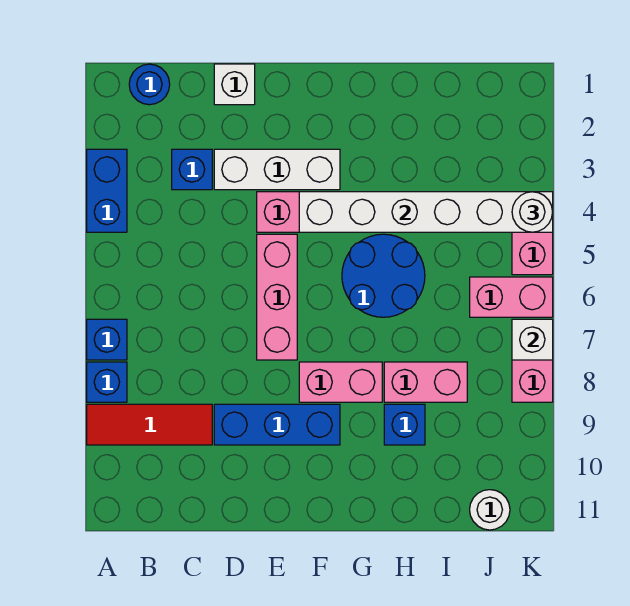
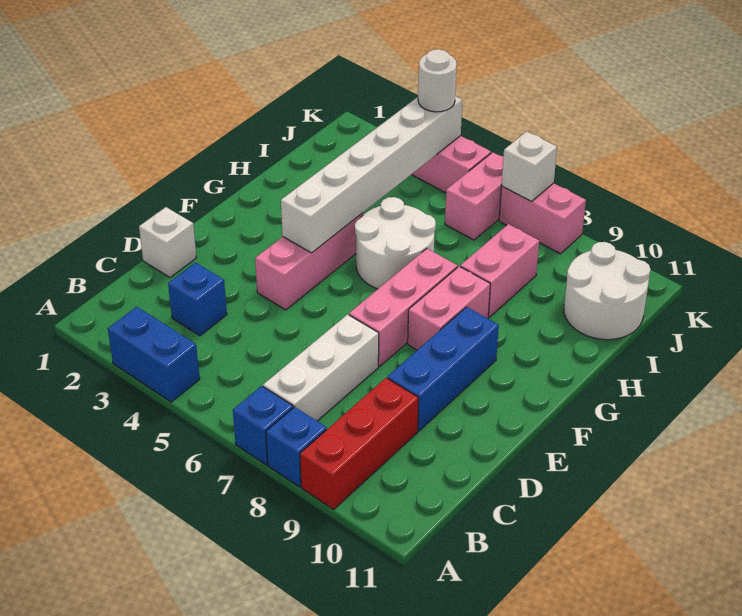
red tile A9:C9 level 1 -> red brick A9:C9 level 1
blue round brick B1 level 1 -> none
white brick D3:F3 level 1 -> white brick B7:D7 level 1
pink brick E5:E7 level 1 -> pink brick E7:G7 level 1
blue round brick G5:H6 level 1 -> white round brick G5:H6 level 1
blue brick H9 level 1 -> none
white round brick J11 level 1 -> white round brick I10:J11 level 1

